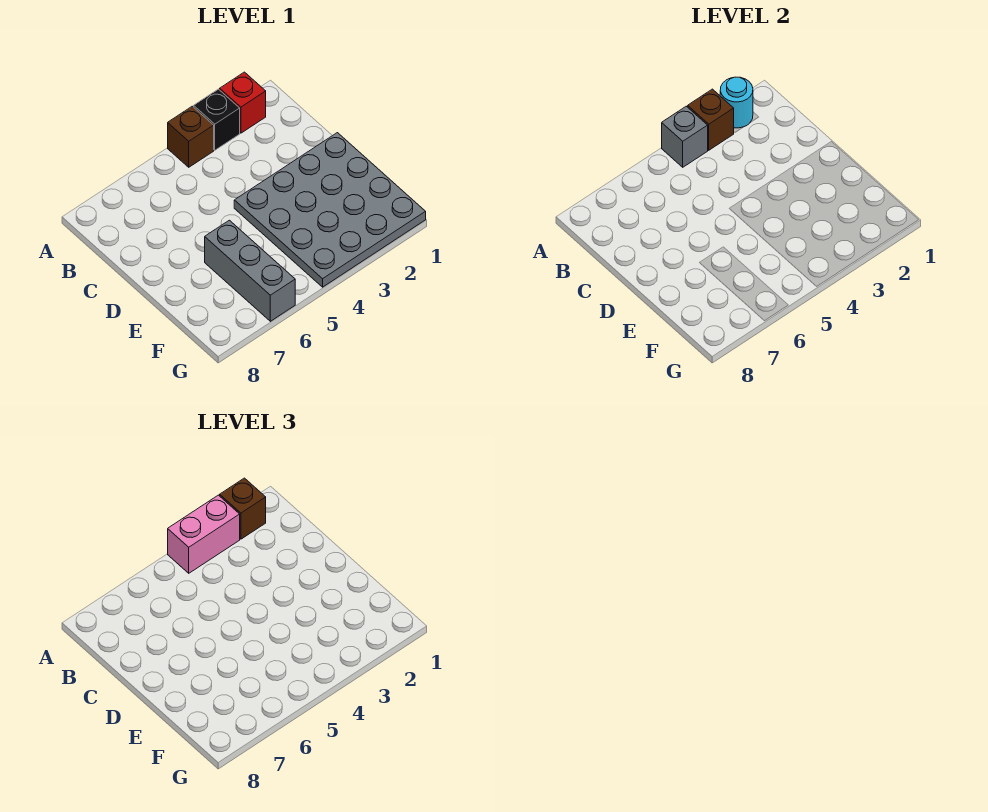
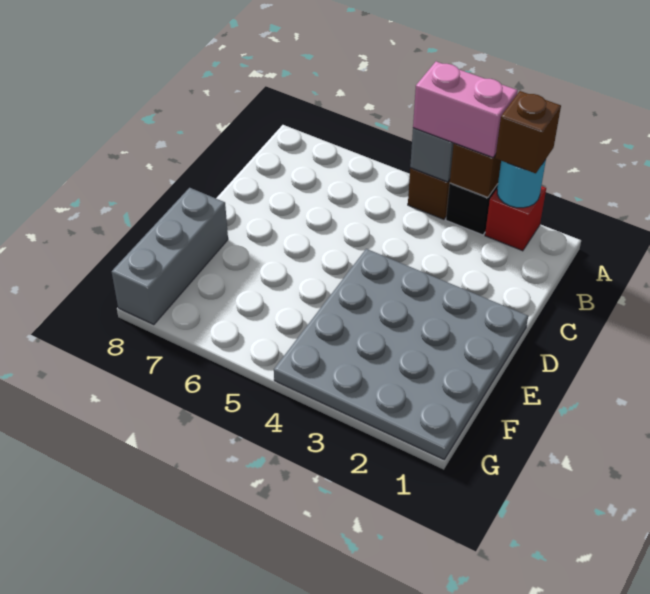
grey brick E6:G6 level 1 -> grey brick E8:G8 level 1

